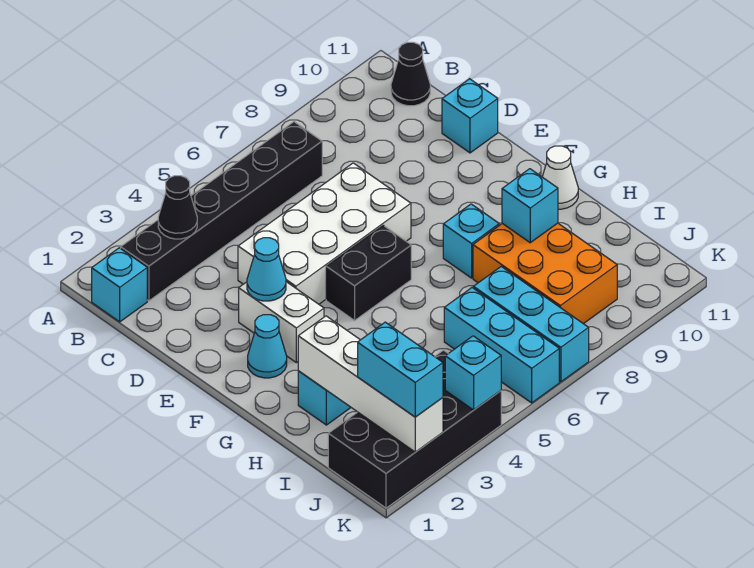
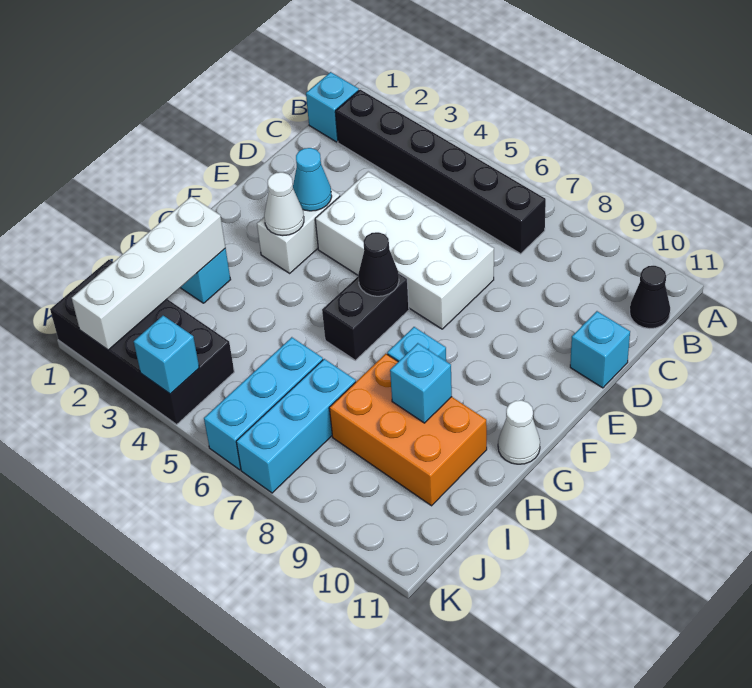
black cone B3 level 2 -> black cone F6 level 2
cyan cone F2 level 1 -> none
none -> white cone F3 level 2
black brick F5:F6 level 1 -> black brick F6:G6 level 1
orange brick H8:J9 level 1 -> orange brick H8:I10 level 1
cyan brick J2:K2 level 3 -> none

